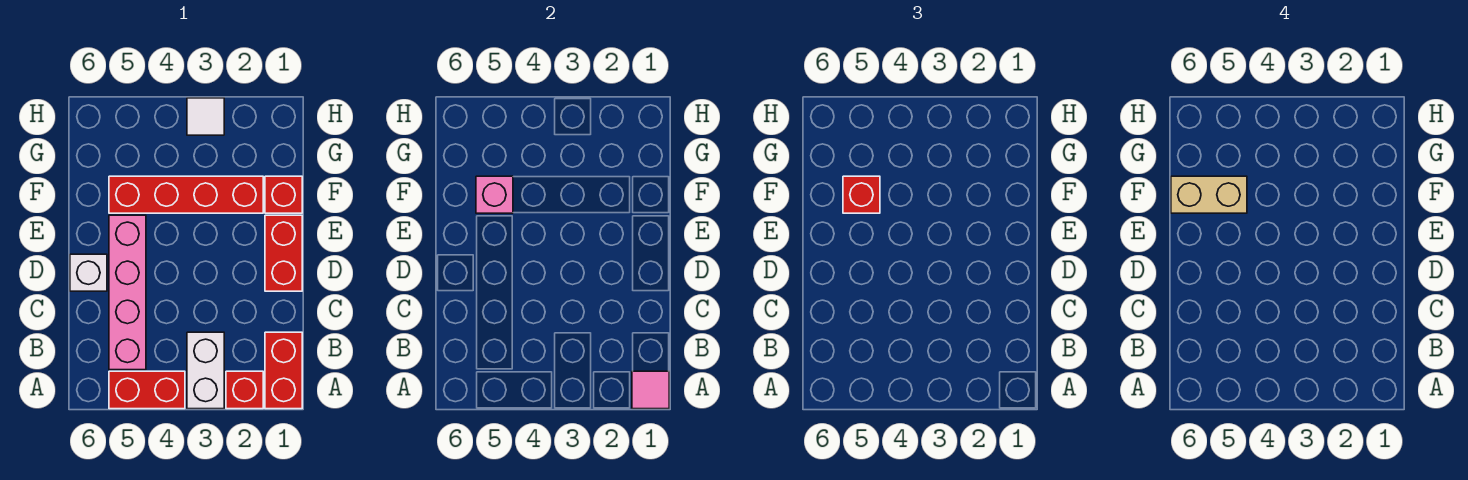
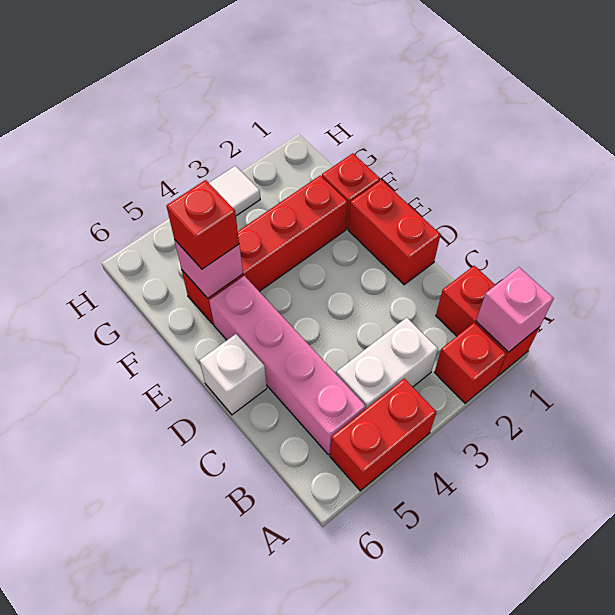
pink tile A1 level 2 -> pink brick A1 level 2
white brick A3:B3 level 1 -> white brick B3:B4 level 1
tan brick F5:F6 level 4 -> none

